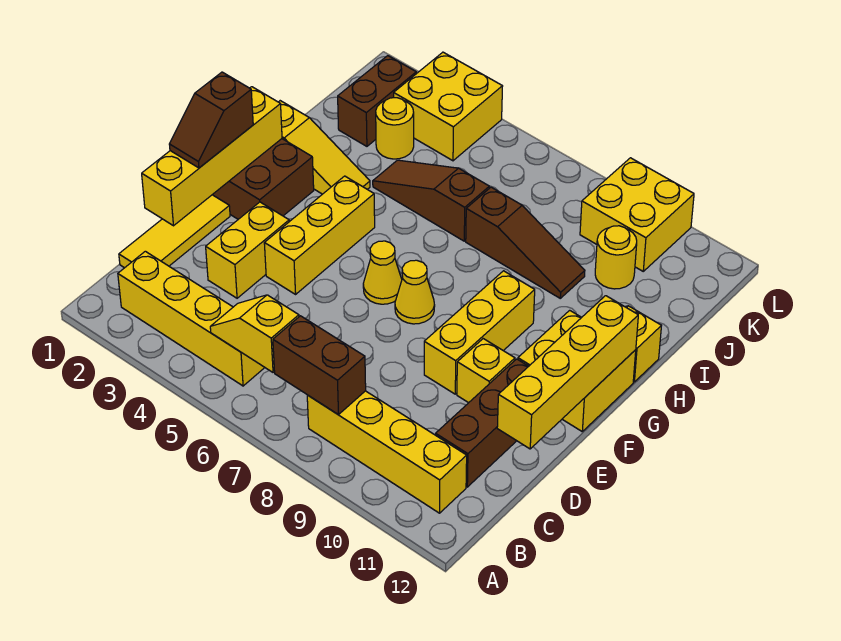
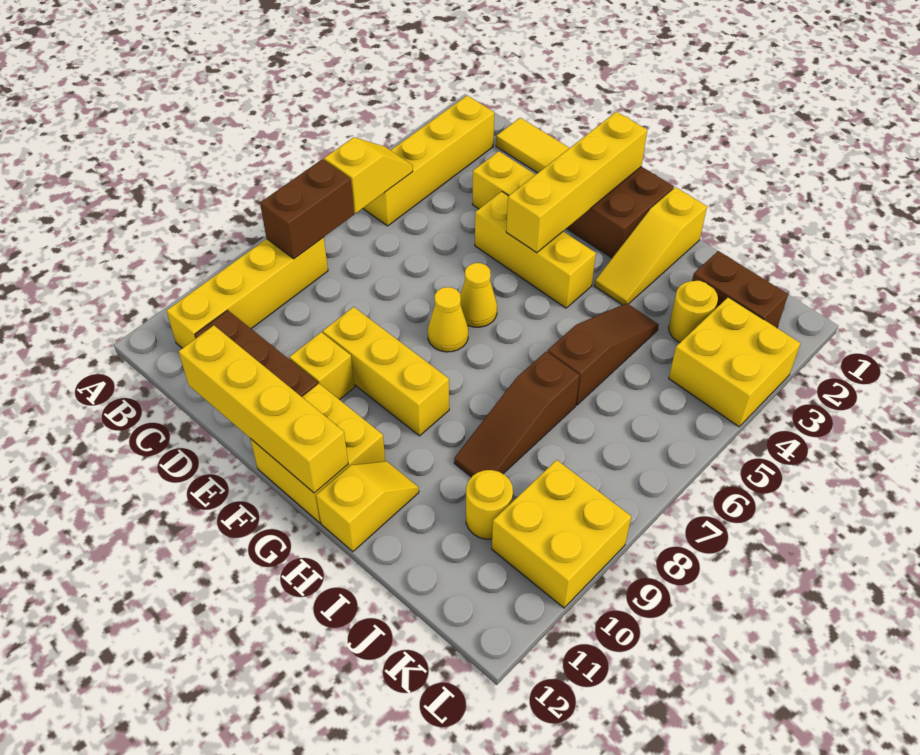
yellow brick D1:G1 level 2 -> yellow brick F1:F4 level 2
brown slope E1:F1 level 3 top F -> none

